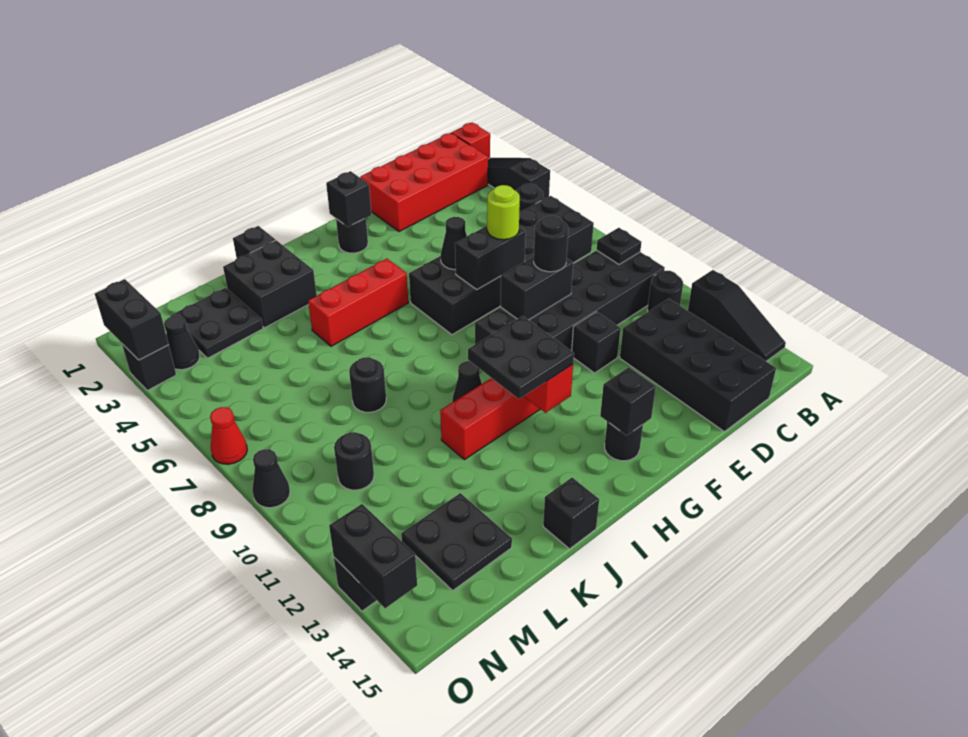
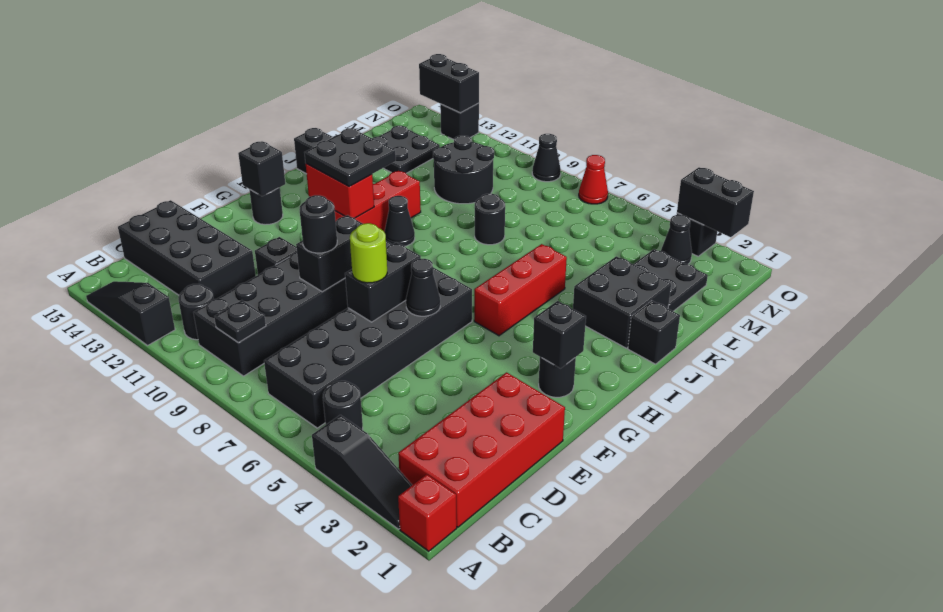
black round brick M10 level 1 -> black round brick L10:M11 level 1

